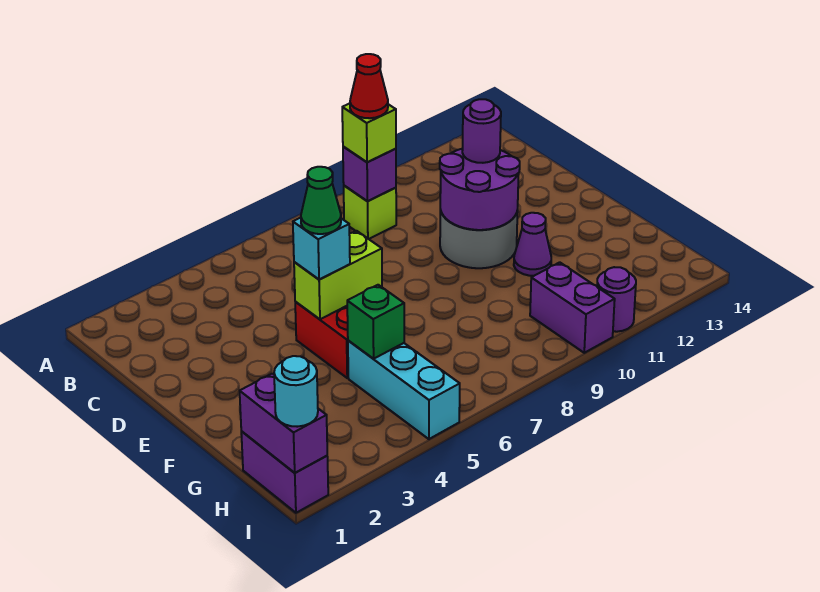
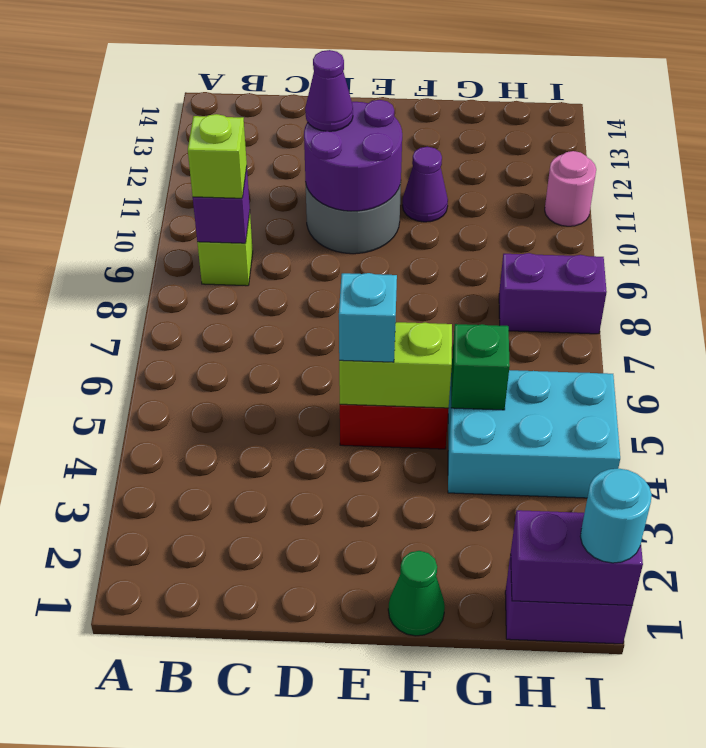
red cone B9 level 4 -> none
purple round brick D11 level 3 -> purple cone D11 level 3
lime brick E5:E6 level 2 -> lime brick E5:F5 level 2
green cone E5 level 4 -> green cone F1 level 1
cyan brick G5:I5 level 1 -> cyan brick G4:I5 level 1
purple brick H10:I10 level 1 -> purple brick H8:I8 level 1
purple round brick I11 level 1 -> pink round brick I11 level 1

